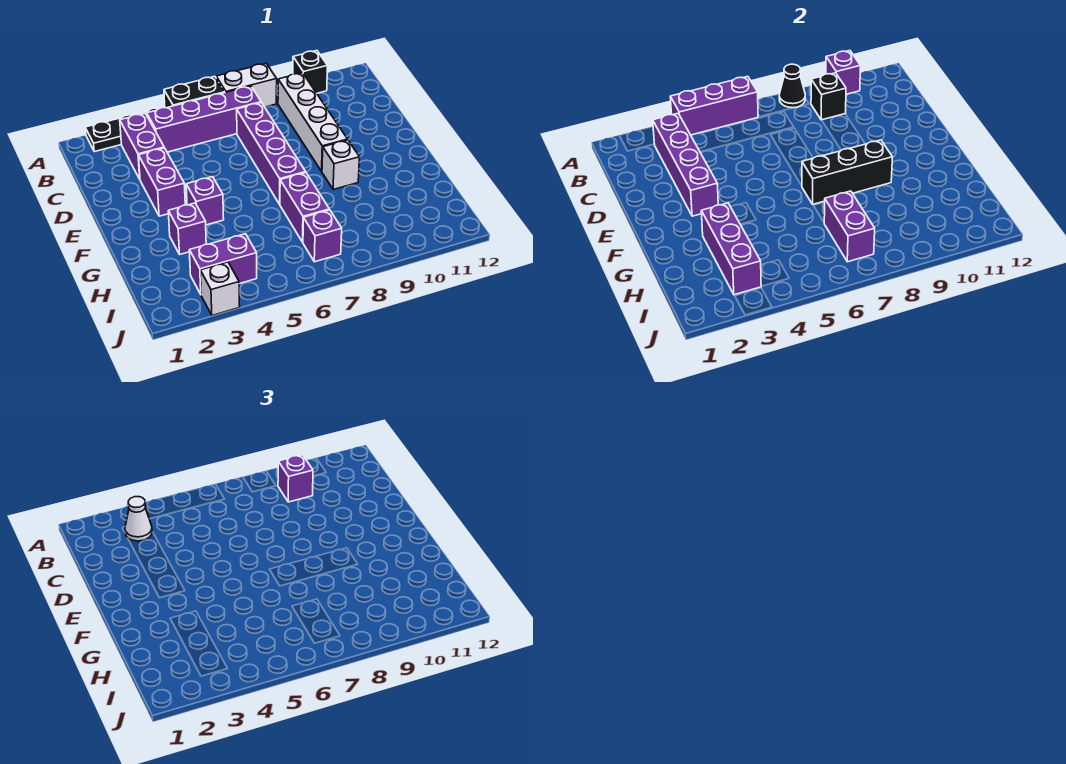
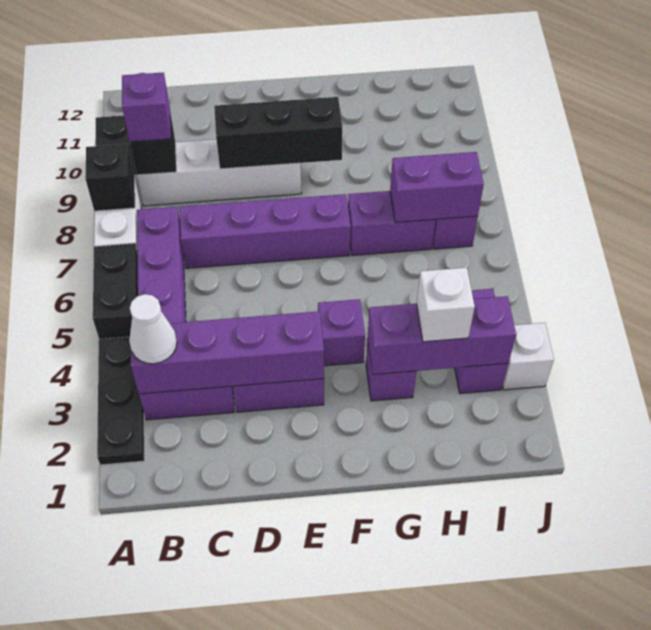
purple brick A4:A6 level 2 -> none
black cone A8 level 2 -> black brick A8 level 2
purple brick A10 level 2 -> none
black brick F7:F9 level 2 -> black brick D9:F9 level 2
white brick F9 level 1 -> white brick H3 level 3

